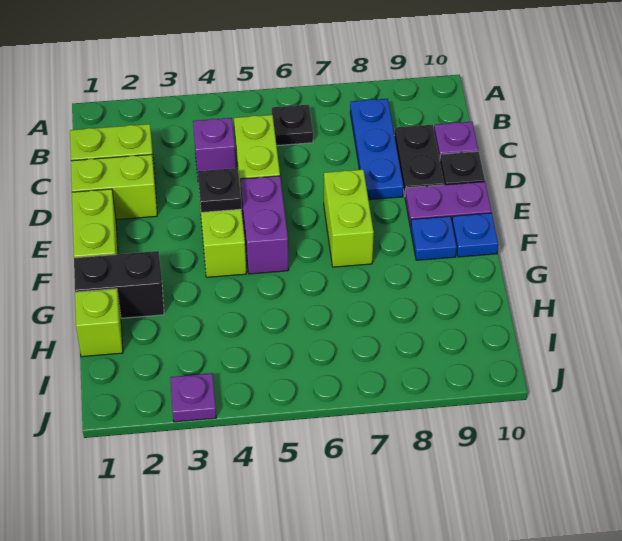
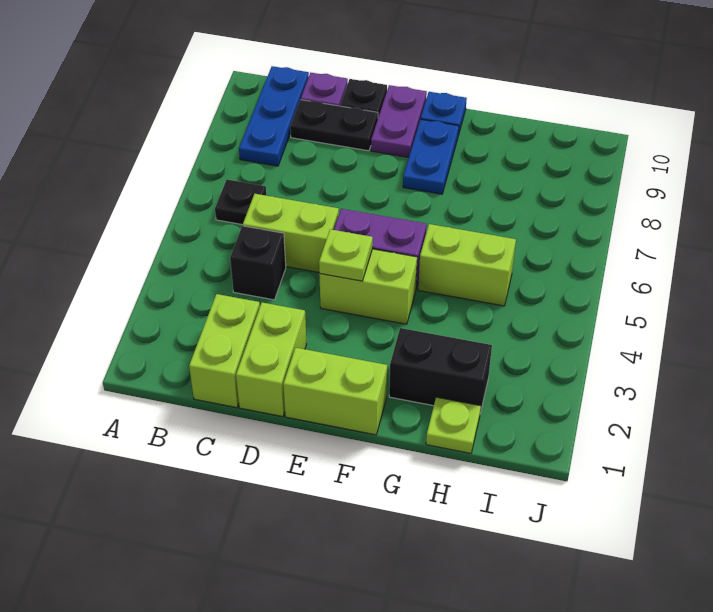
blue plate B8:D8 level 1 -> blue plate B8:B10 level 1
purple brick C4 level 1 -> black brick C4 level 1
black plate E4 level 2 -> lime plate E4 level 2
lime brick E7:F7 level 1 -> lime brick G5:H5 level 1
blue plate F9 level 1 -> blue plate F8:F9 level 1
black brick G1:G2 level 1 -> black brick G2:H2 level 1
lime brick H1 level 1 -> lime plate H1 level 1
purple plate J3 level 1 -> none

